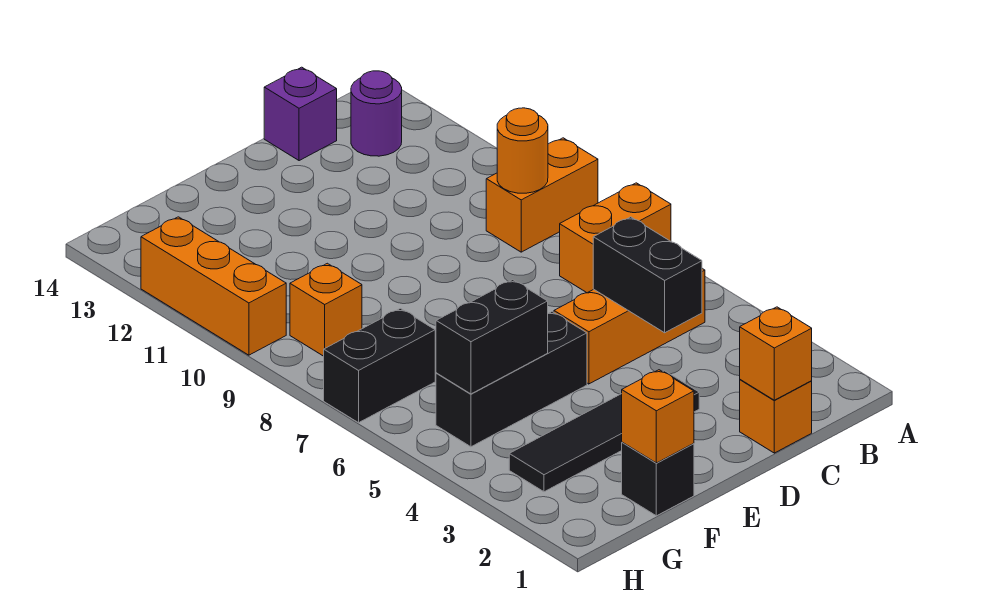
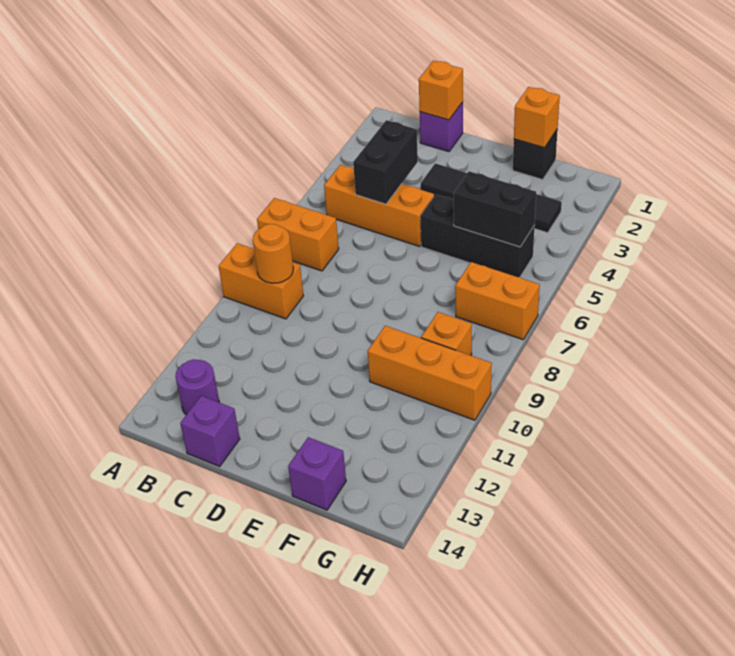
orange brick C1 level 1 -> purple brick C1 level 1
none -> purple brick F14 level 1
black brick G7:H7 level 1 -> orange brick G7:H7 level 1
orange brick H10:H12 level 1 -> orange brick F10:H10 level 1

